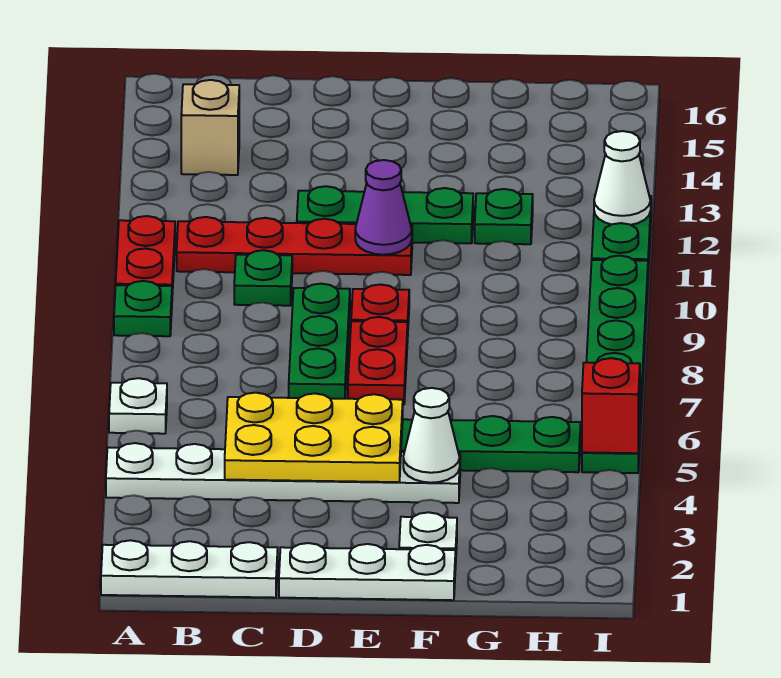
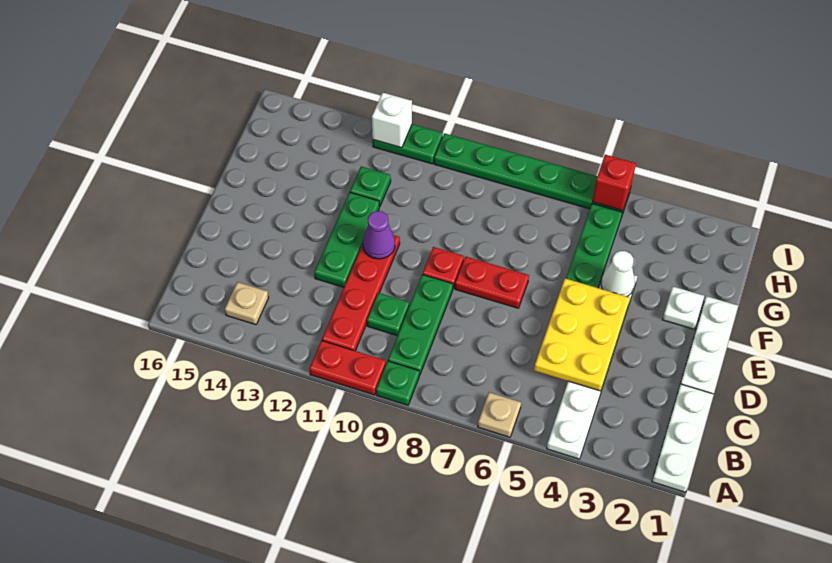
white plate A6 level 1 -> tan plate A6 level 1
tan brick B14 level 1 -> tan plate B14 level 1
green plate D7:D9 level 1 -> green plate B9:D9 level 1
white cone I12 level 2 -> white brick I12 level 2

